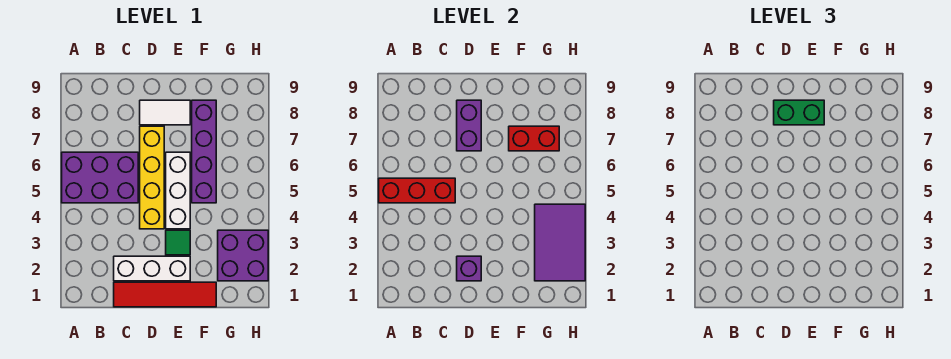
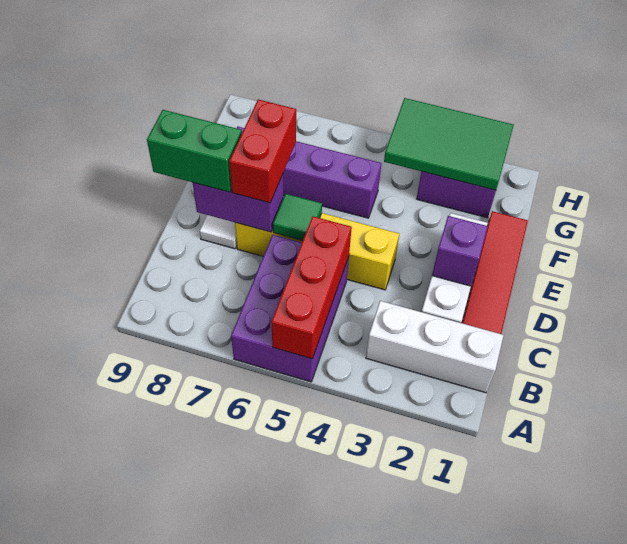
green brick D8:E8 level 3 -> green brick D8:D9 level 3
green tile E3 level 1 -> green tile D6 level 2
white brick E4:E6 level 1 -> white brick B1:B3 level 1
red brick F7:G7 level 2 -> red brick D7:E7 level 3
purple tile G2:H4 level 2 -> green tile G2:H4 level 2

